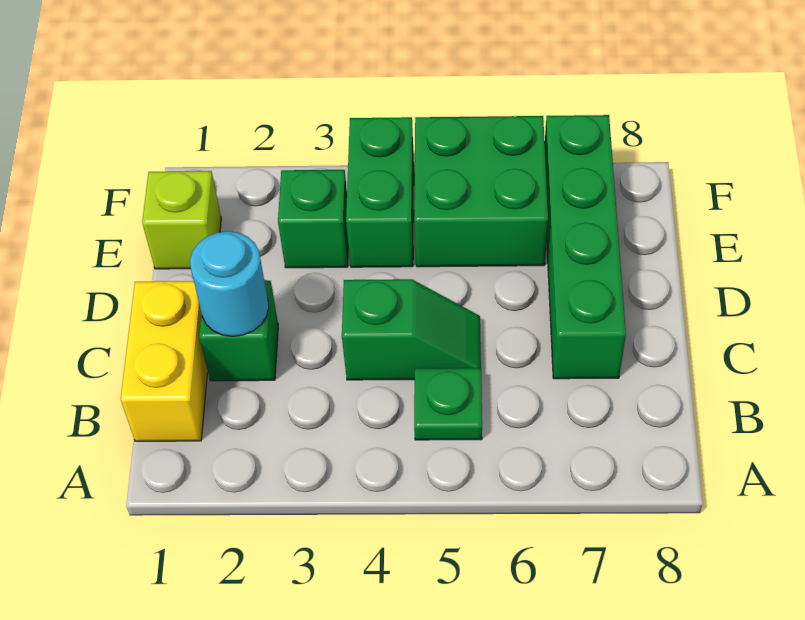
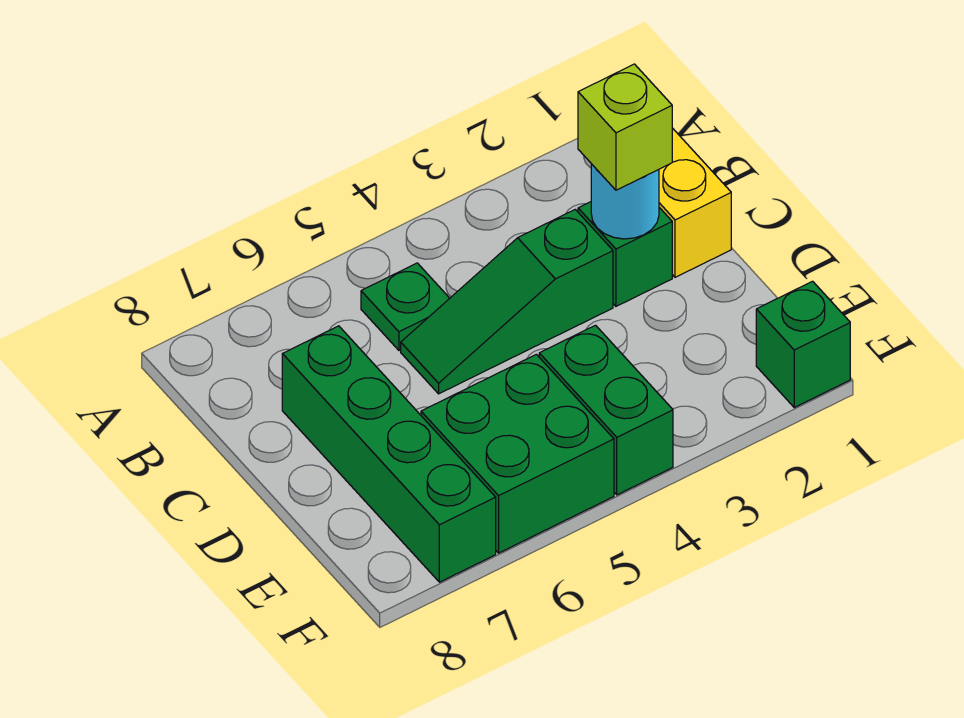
green slope C4:C5 level 1 top 4 -> green slope C3:C5 level 1 top 3
lime brick E1 level 1 -> lime brick C2 level 3
green brick E3 level 1 -> green brick F1 level 1

